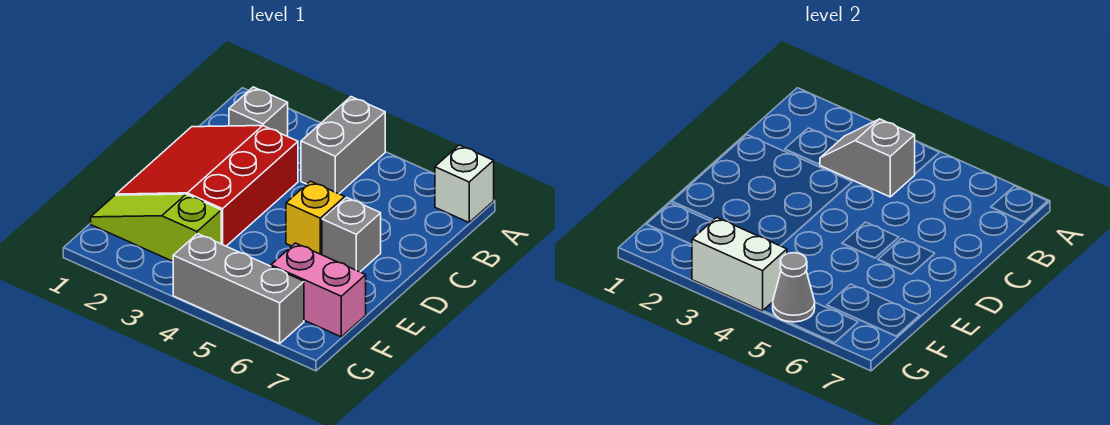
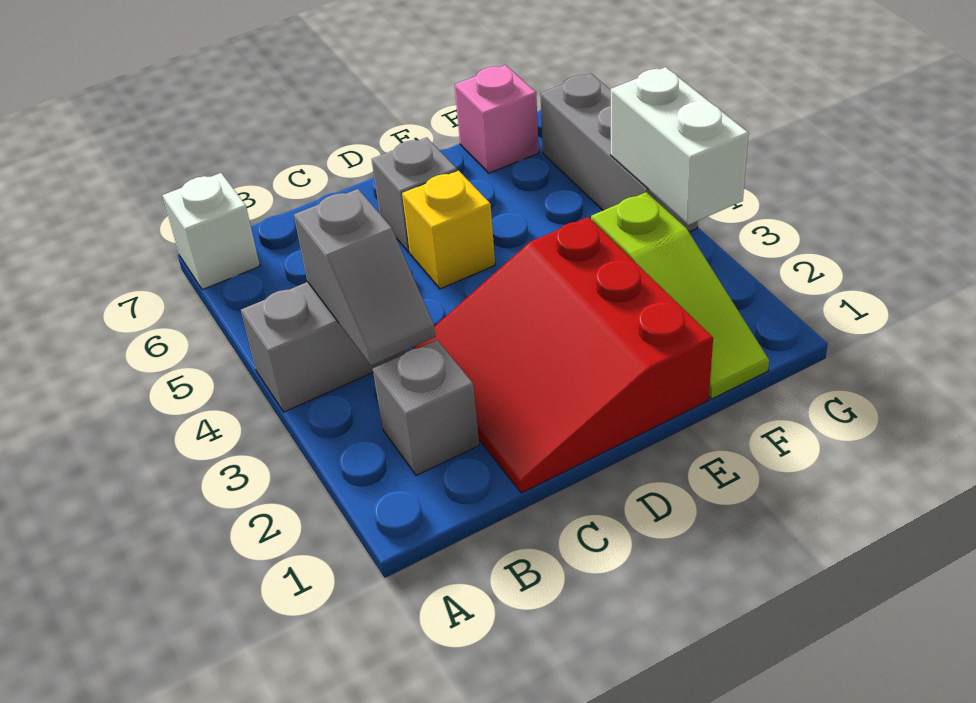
red slope C1:E3 level 1 top 3 -> red slope C1:E3 level 1 top E
pink brick F6:F7 level 1 -> pink brick F7 level 1
grey cone G5 level 2 -> none

